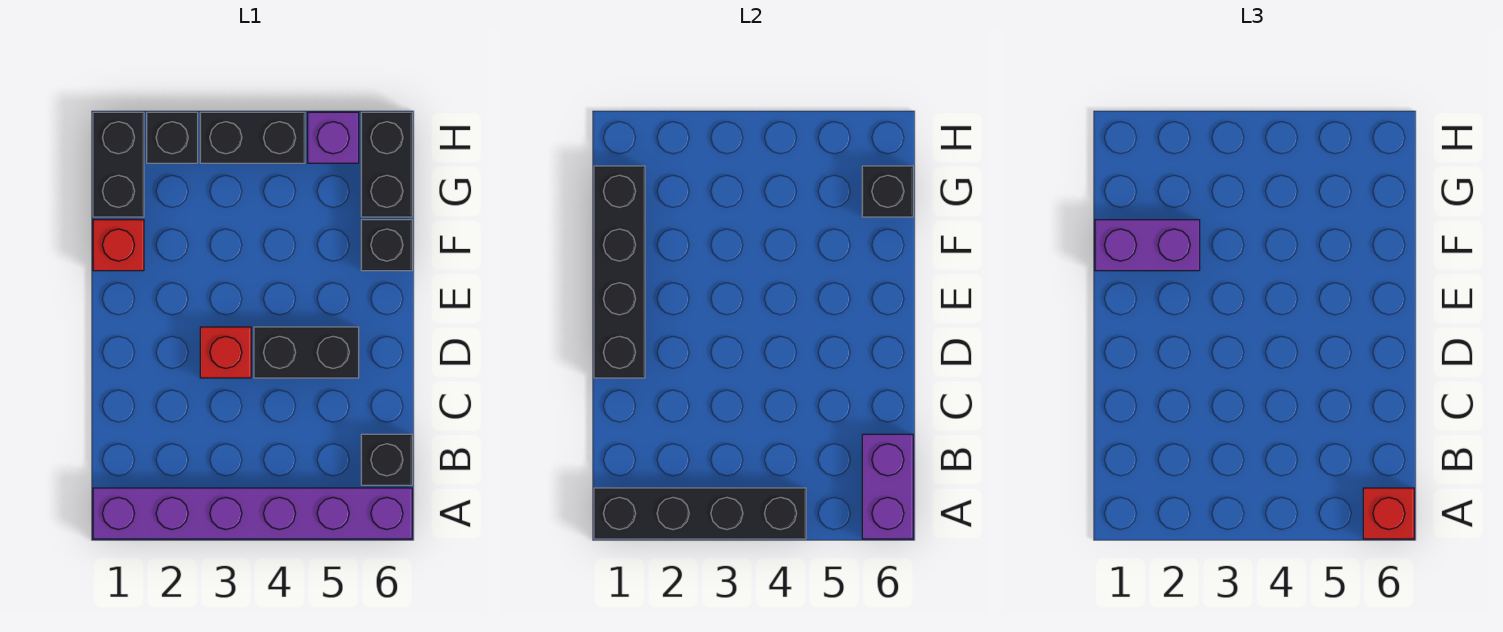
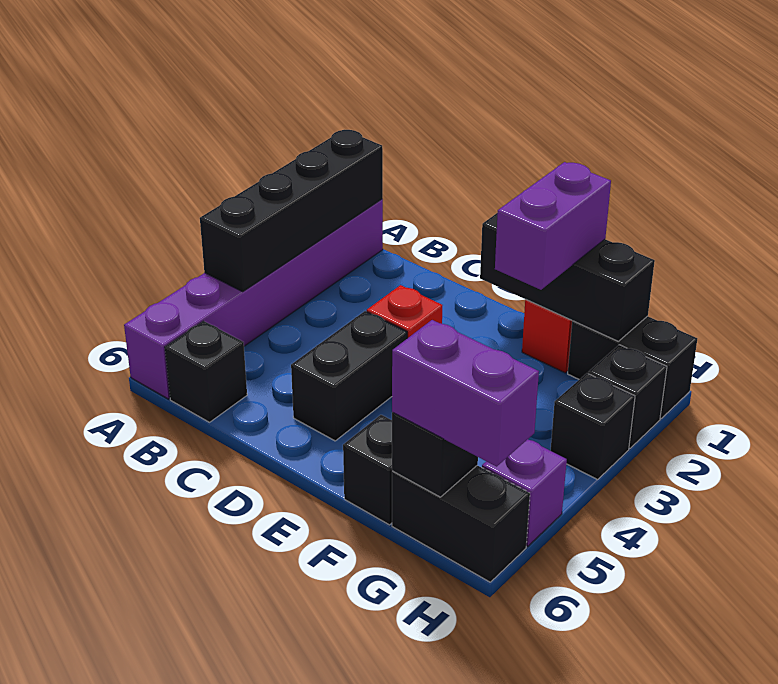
purple brick A6:B6 level 2 -> purple brick G6:H6 level 3
red brick A6 level 3 -> none
black brick D1:G1 level 2 -> black brick E1:G1 level 2
black brick H3:H4 level 1 -> black brick H3 level 1

